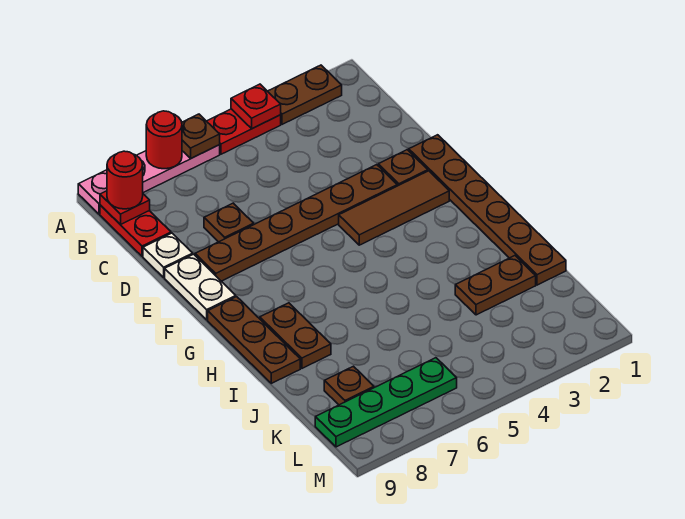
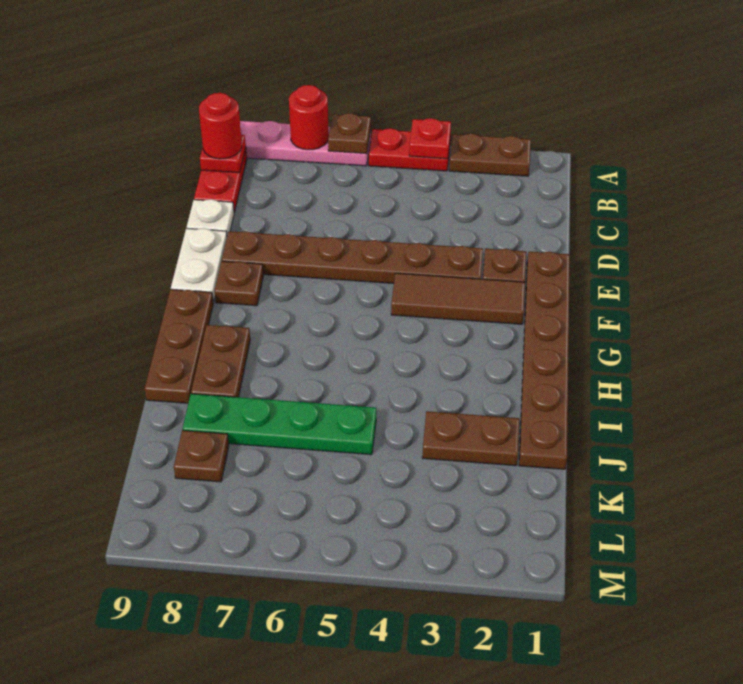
brown plate D7 level 1 -> brown plate F8 level 1
green plate L6:L9 level 1 -> green plate J5:J8 level 1

